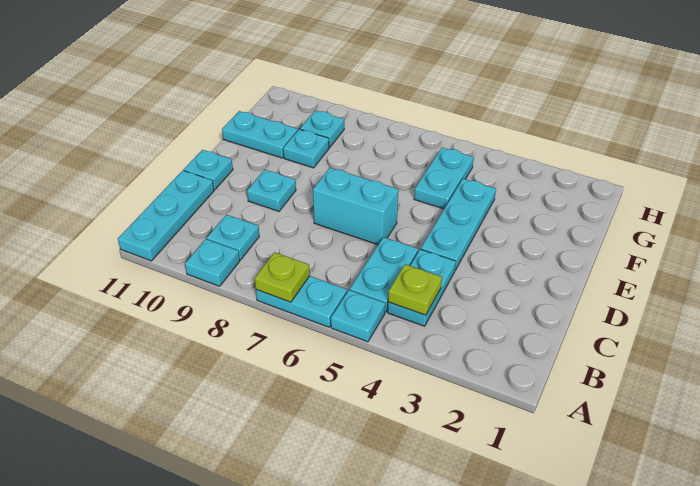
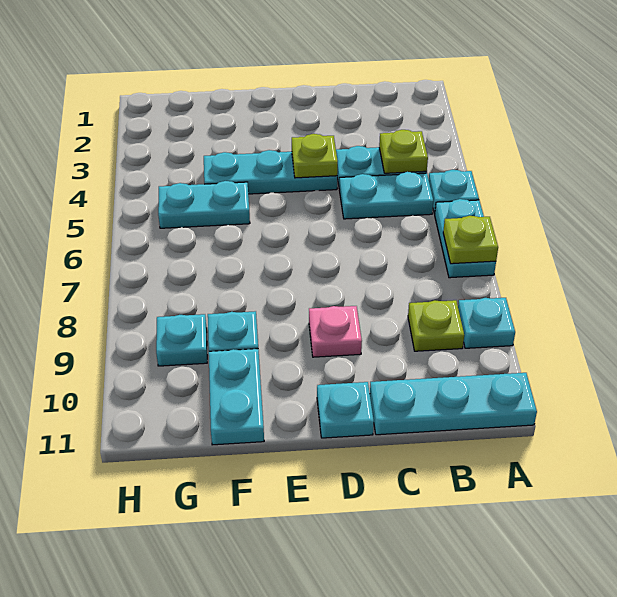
cyan plate B9 level 1 -> lime plate B9 level 1
none -> lime plate D4 level 2
cyan brick D6:D7 level 1 -> none
cyan plate D9 level 1 -> pink plate D9 level 1

